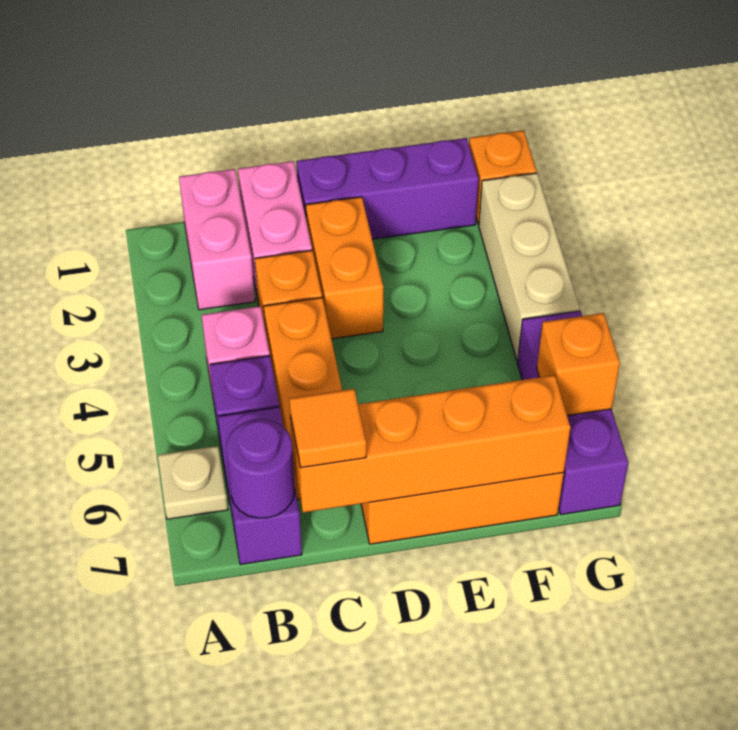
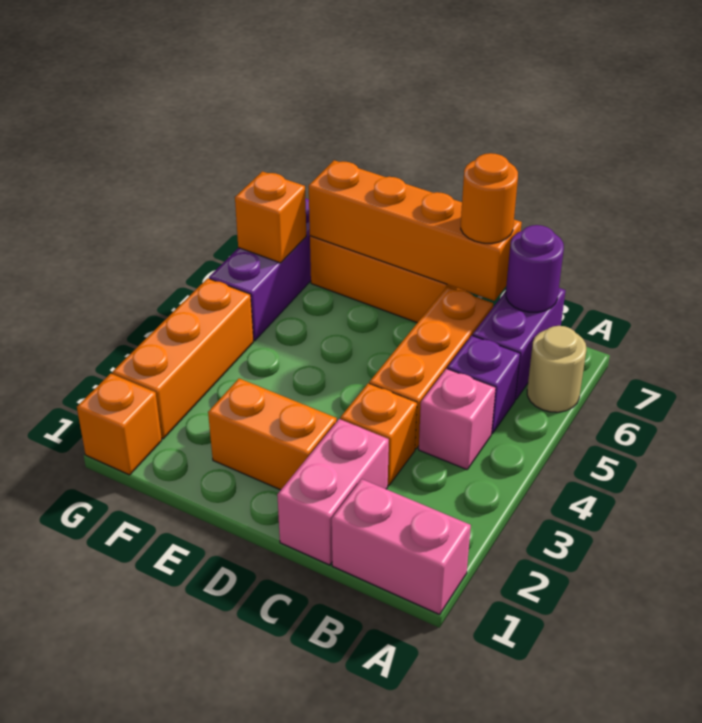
tan plate A6 level 1 -> tan round brick A6 level 1
pink brick B1:B2 level 1 -> pink brick A1:B1 level 1
orange tile C7 level 3 -> orange round brick C7 level 3
purple brick D1:F1 level 1 -> none
orange brick D2:D3 level 1 -> orange brick D2:E2 level 1
tan brick G2:G4 level 1 -> orange brick G2:G4 level 1

